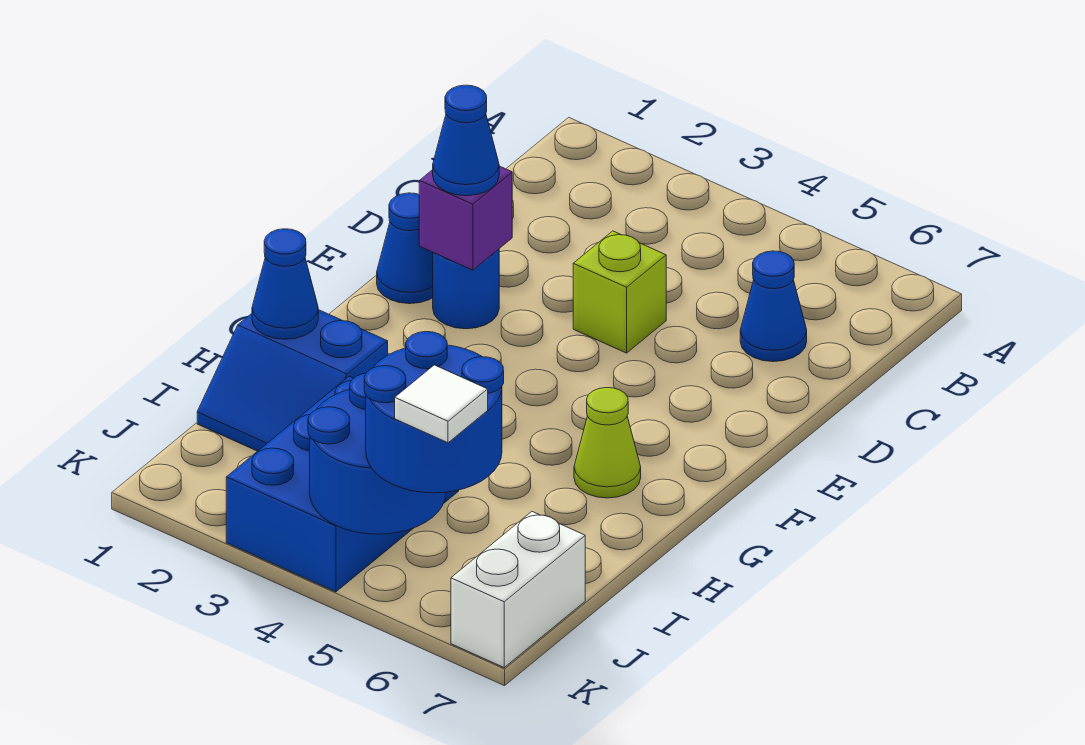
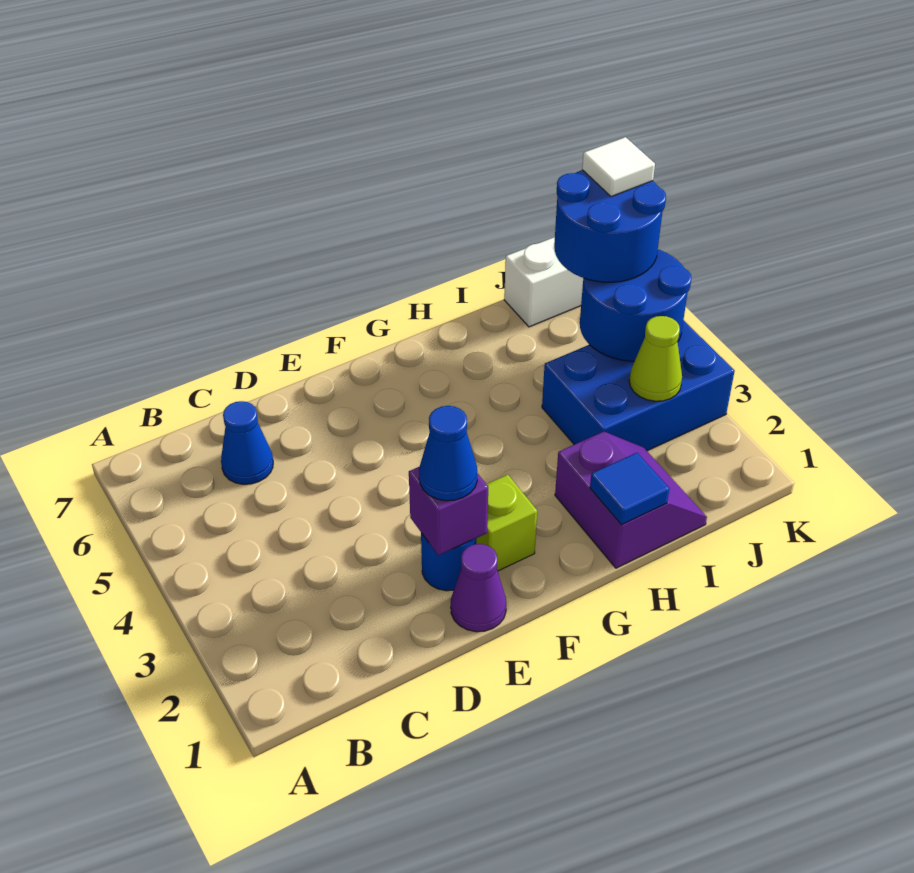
lime brick D4 level 1 -> lime brick F2 level 1
blue cone E1 level 1 -> purple cone E1 level 1
lime cone G6 level 1 -> lime cone J3 level 2
blue slope H1:I2 level 1 top H -> purple slope H1:I2 level 1 top H
blue cone H1 level 2 -> blue tile H1 level 2

